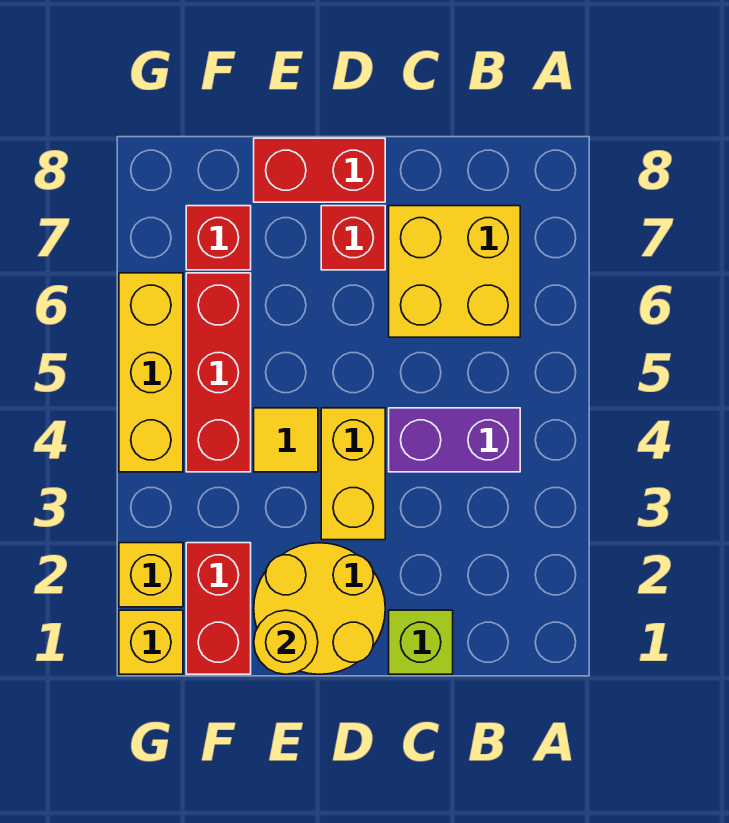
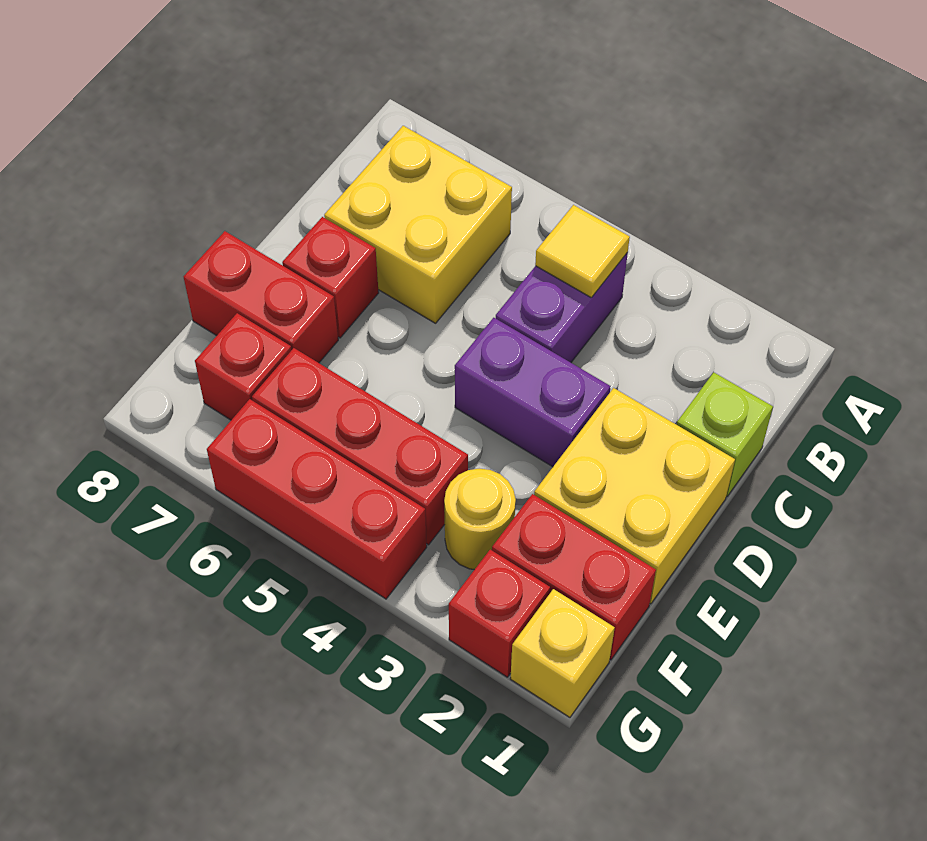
yellow round brick D1:E2 level 1 -> yellow brick D1:E2 level 1
yellow brick D3:D4 level 1 -> purple brick D3:D4 level 1
red brick D8:E8 level 1 -> red brick E7:E8 level 1
yellow round brick E1 level 2 -> yellow round brick F3 level 1
yellow tile E4 level 1 -> yellow tile B4 level 2
yellow brick G2 level 1 -> red brick G2 level 1
yellow brick G4:G6 level 1 -> red brick G4:G6 level 1

